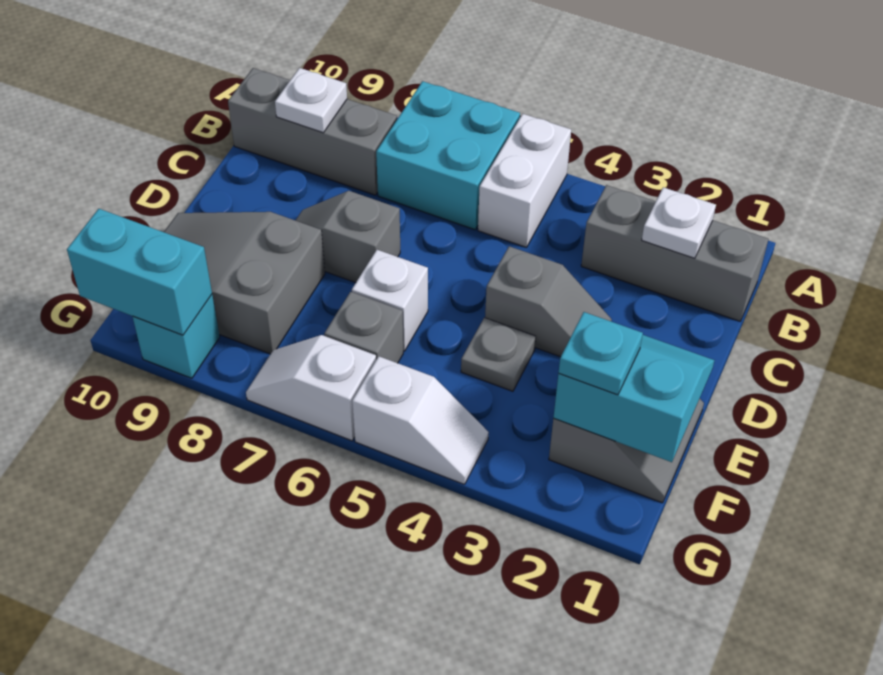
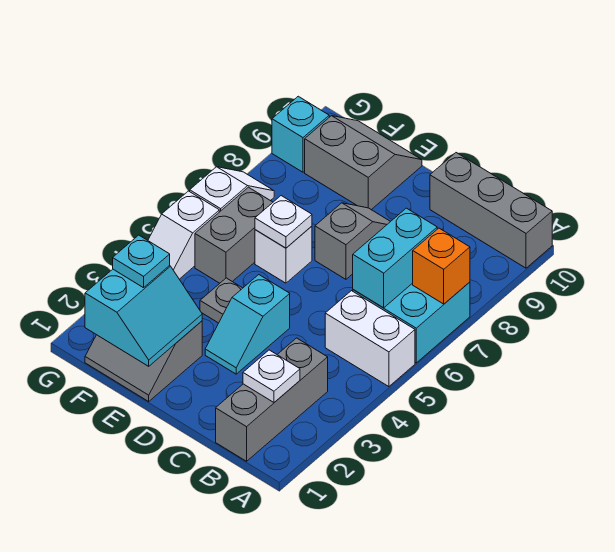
none -> orange brick A7 level 2
grey brick B8:B10 level 1 -> grey brick A10:C10 level 1
white plate B9 level 2 -> white plate E6 level 2
grey slope D3:D4 level 1 top 4 -> cyan slope D3:D4 level 1 top 4
grey slope E8:F10 level 1 top 8 -> grey slope E9:F10 level 1 top 9
grey brick F6 level 1 -> grey brick F5:F6 level 1
cyan brick G9:G10 level 2 -> cyan brick B6:B7 level 2

